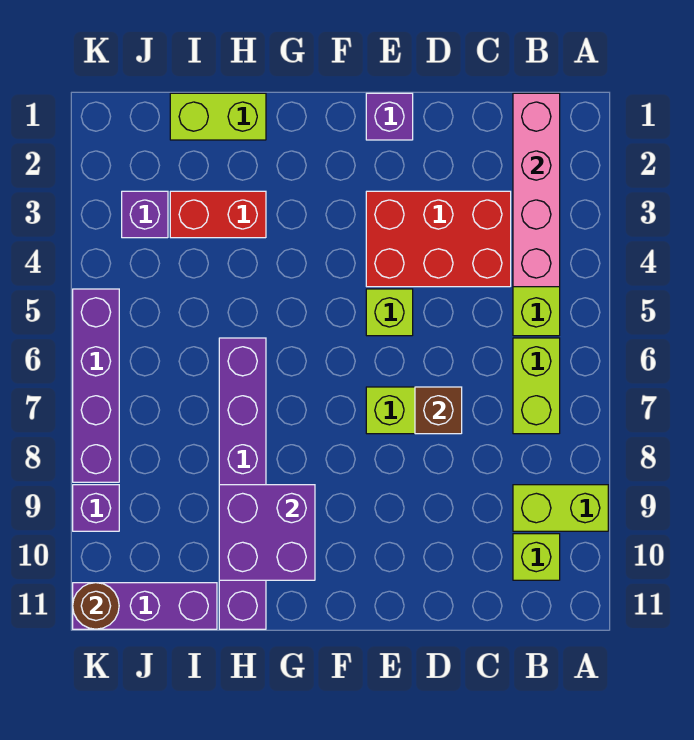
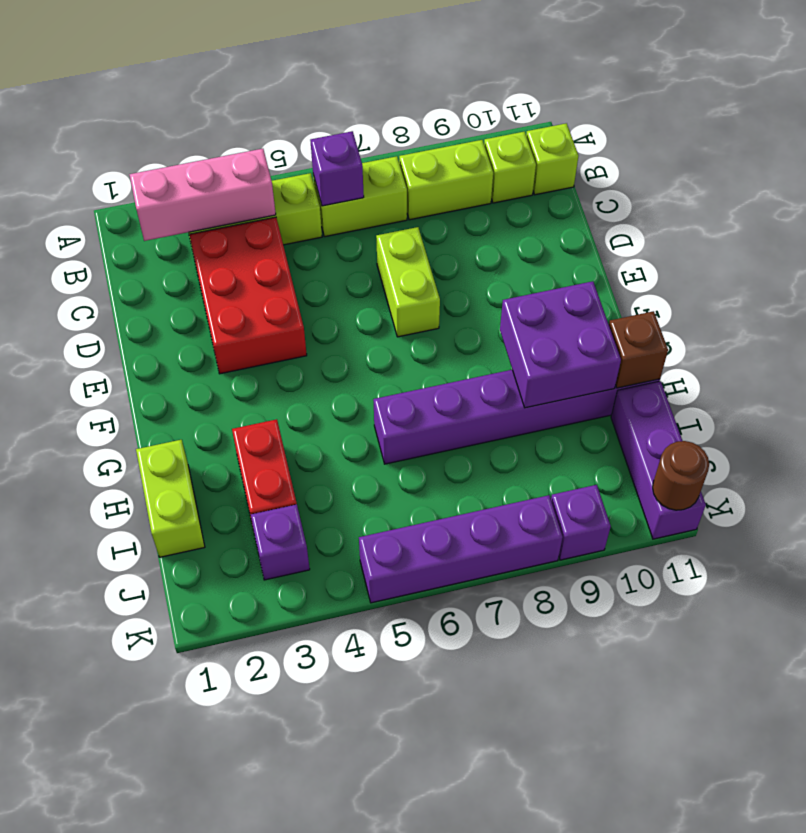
lime brick A9:B9 level 1 -> lime brick B8:B9 level 1
pink brick B1:B4 level 2 -> pink brick B2:B4 level 2
brown brick D7 level 2 -> brown brick H11 level 2
purple brick E1 level 1 -> purple brick B6 level 2
lime brick E5 level 1 -> lime brick B11 level 1

